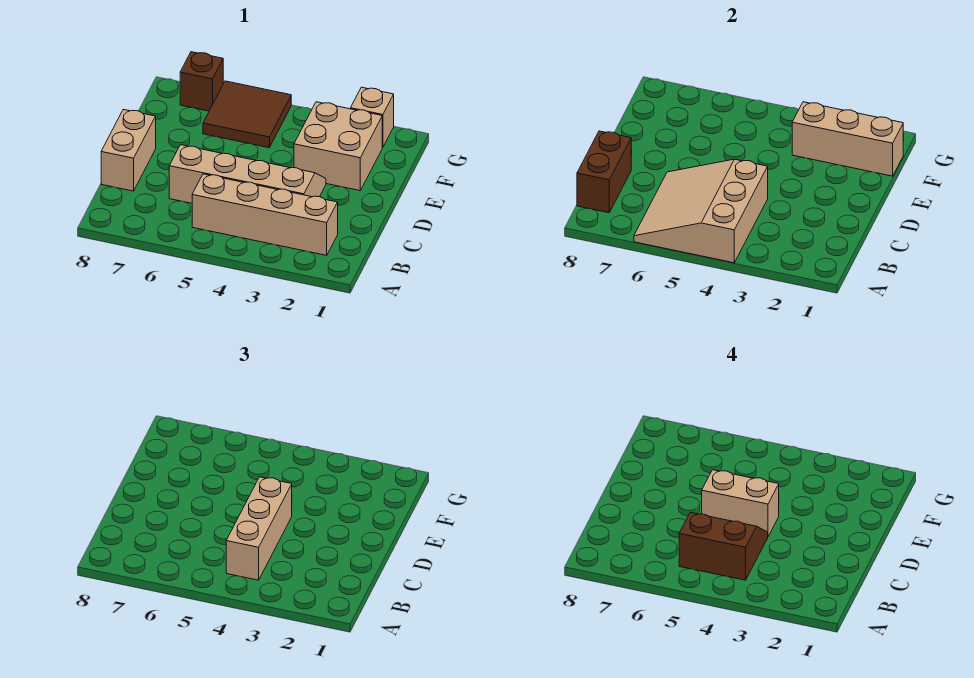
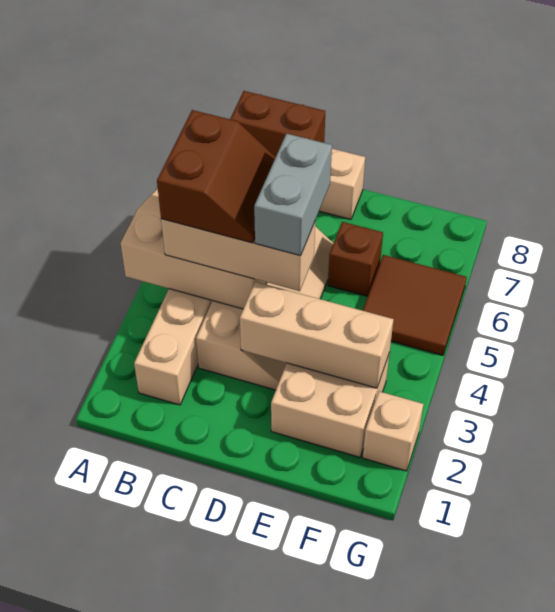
tan brick D4:D5 level 4 -> grey brick D4:D5 level 4
tan brick F1:F3 level 2 -> tan brick D3:F3 level 2
brown brick G7 level 1 -> brown brick E6 level 1

